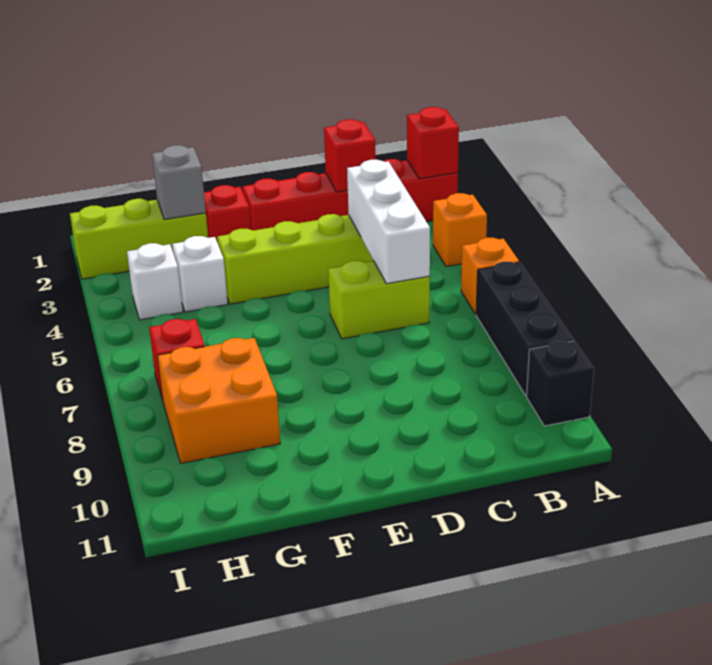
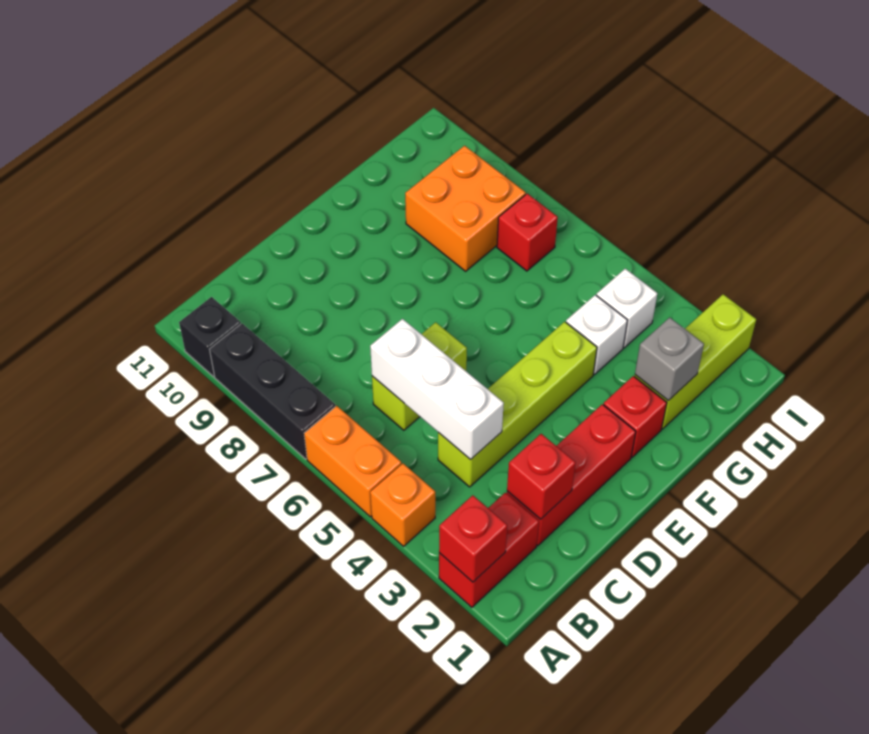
orange brick A6 level 1 -> orange brick A5:A6 level 1

